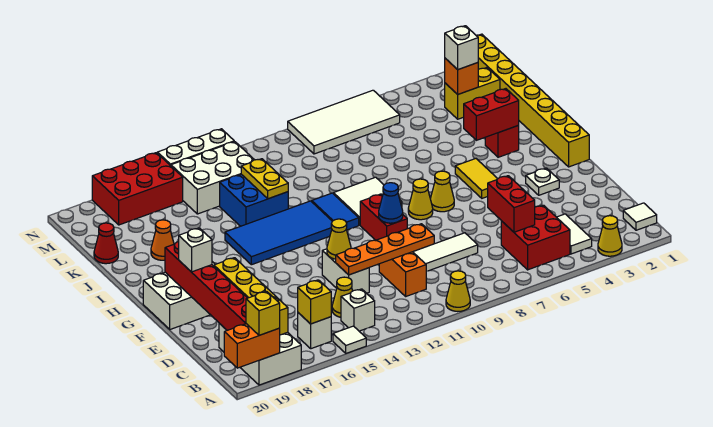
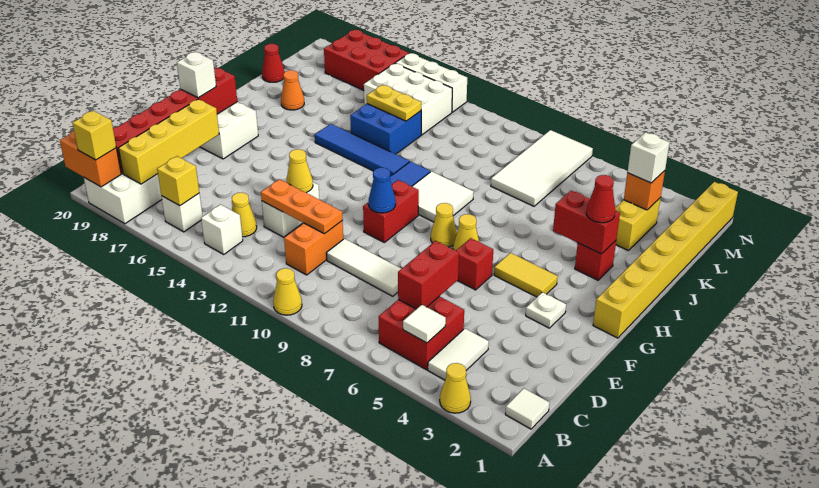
white tile A15 level 1 -> white tile B5 level 2
orange plate D10:D13 level 2 -> orange plate D11:D13 level 2
none -> red brick F6 level 1
yellow tile G5:H5 level 1 -> yellow tile G4:G5 level 1
blue tile H12:I15 level 1 -> blue tile I12:I15 level 1
none -> red cone I3 level 3
yellow plate J13:K13 level 2 -> yellow plate K13:K14 level 2
yellow brick L2:L3 level 1 -> yellow brick K3:L3 level 1
white tile M6:N9 level 1 -> white tile K7:N8 level 1

